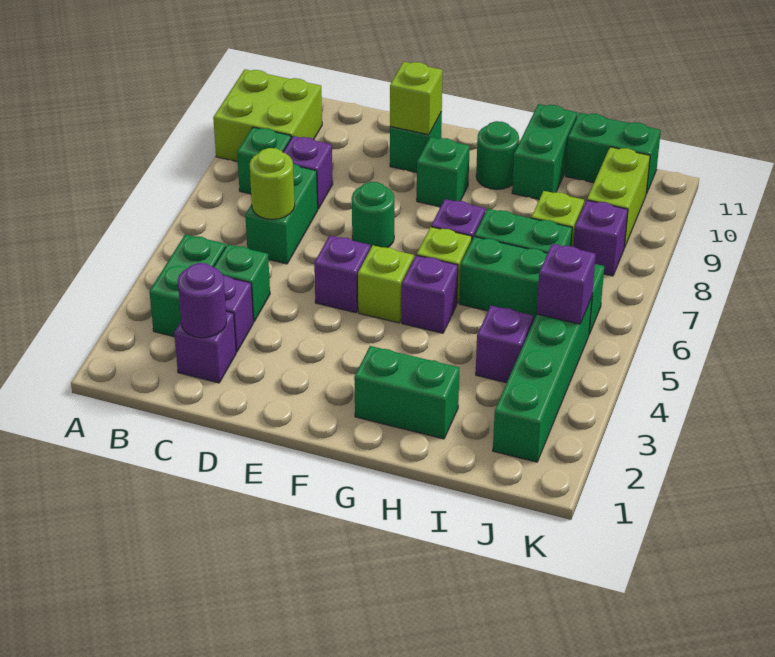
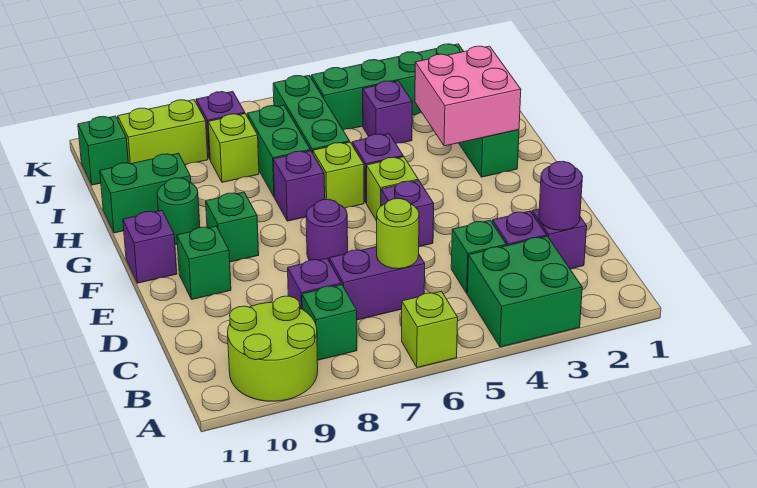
lime brick A9:B10 level 1 -> lime round brick A9:B10 level 1
green brick B3:B4 level 1 -> green brick A3:B4 level 1
green brick C6:C7 level 1 -> purple brick C6:C7 level 1
green round brick E7 level 1 -> purple round brick E7 level 1
lime brick E10 level 2 -> lime brick A6 level 1
none -> pink brick G2:H3 level 2
green brick I11:J11 level 1 -> green brick J11 level 1
purple brick J5 level 2 -> purple brick F11 level 1

